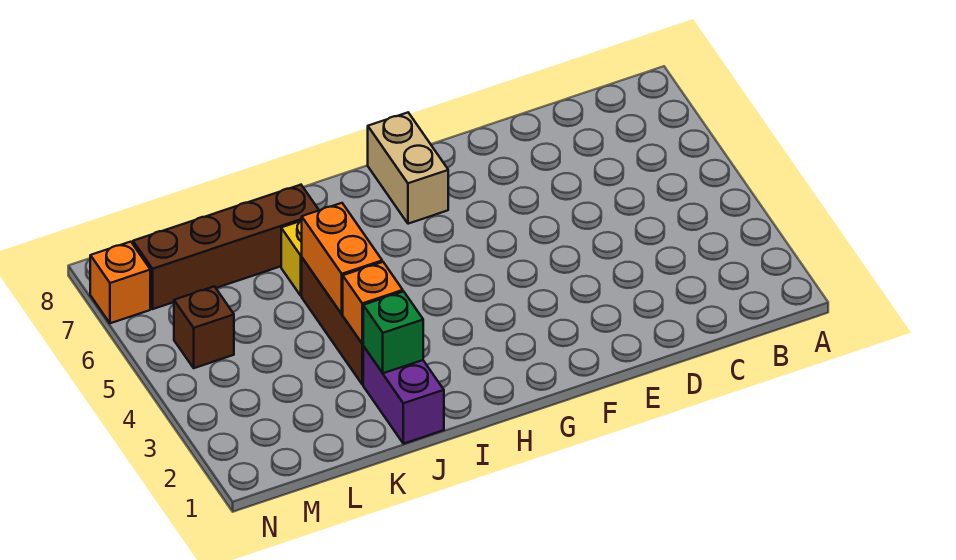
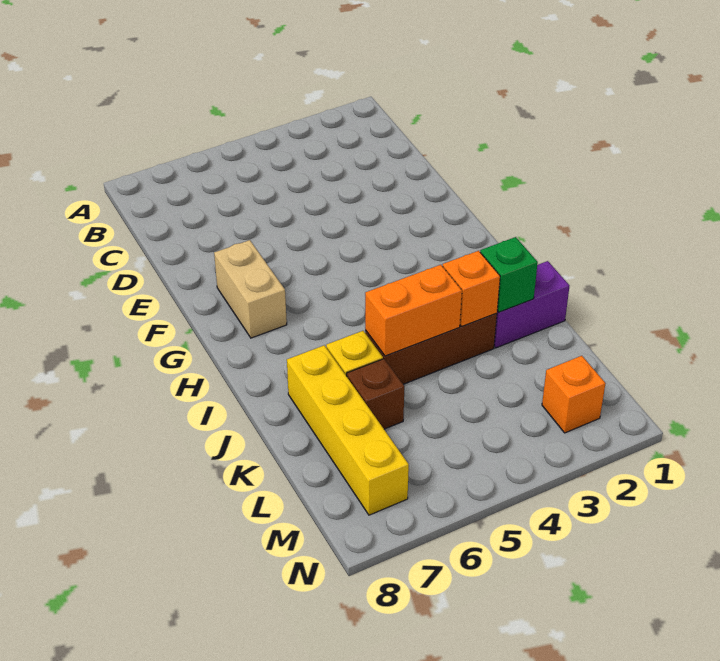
tan brick G7:G8 level 1 -> tan brick F7:G7 level 1
brown brick J7:M7 level 1 -> yellow brick J7:M7 level 1
brown brick M5 level 1 -> brown brick K6 level 1
orange brick N7 level 1 -> orange brick M2 level 1

